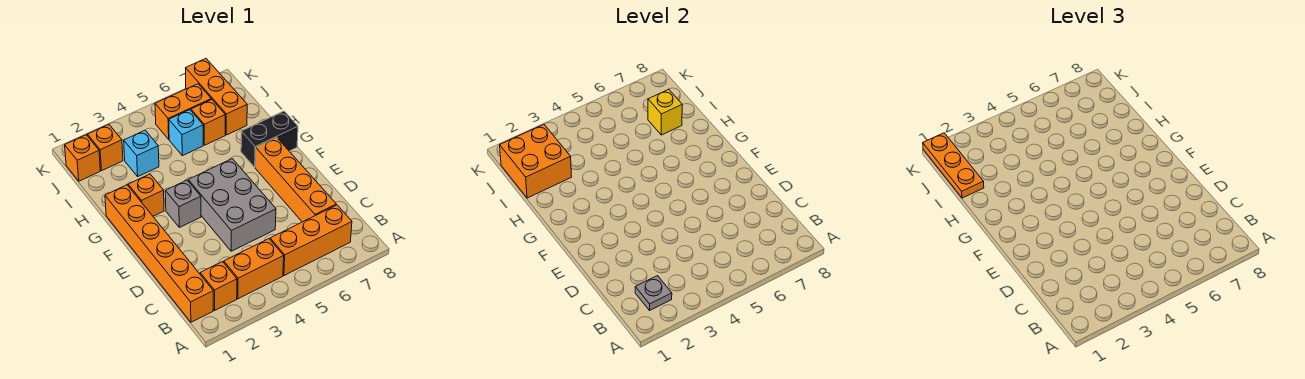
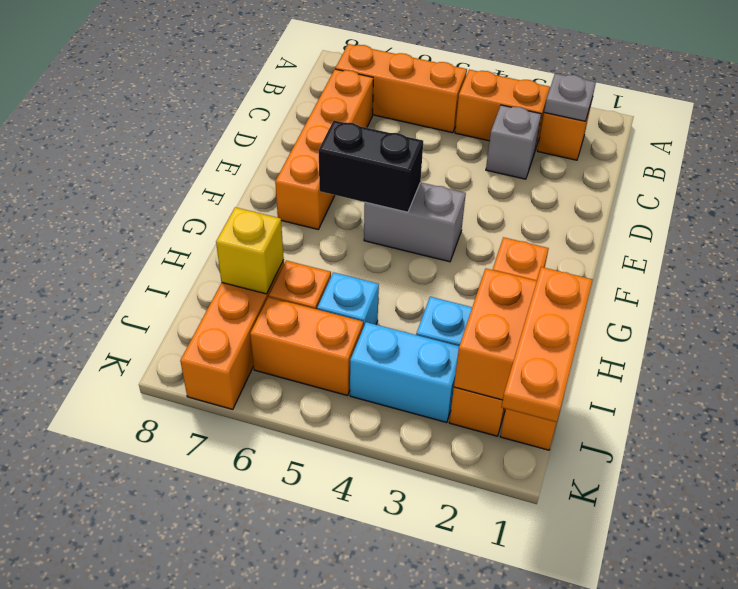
orange brick B1:G1 level 1 -> none
grey brick D4:F5 level 1 -> grey brick F4:F5 level 1
grey brick F3 level 1 -> grey brick C3 level 1
black brick G7:G8 level 1 -> black brick F5:F6 level 2
none -> cyan brick J3:J4 level 1

